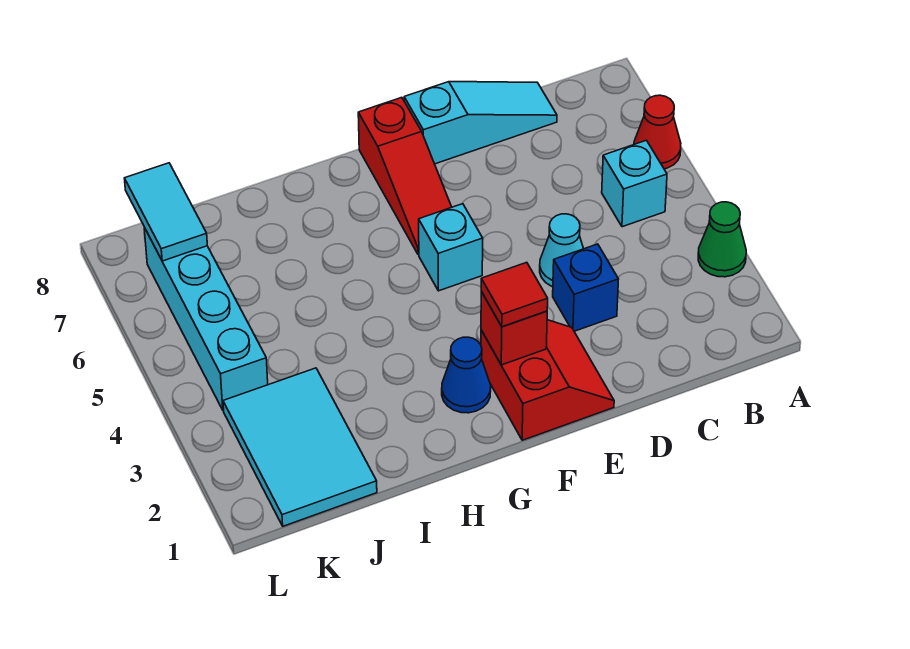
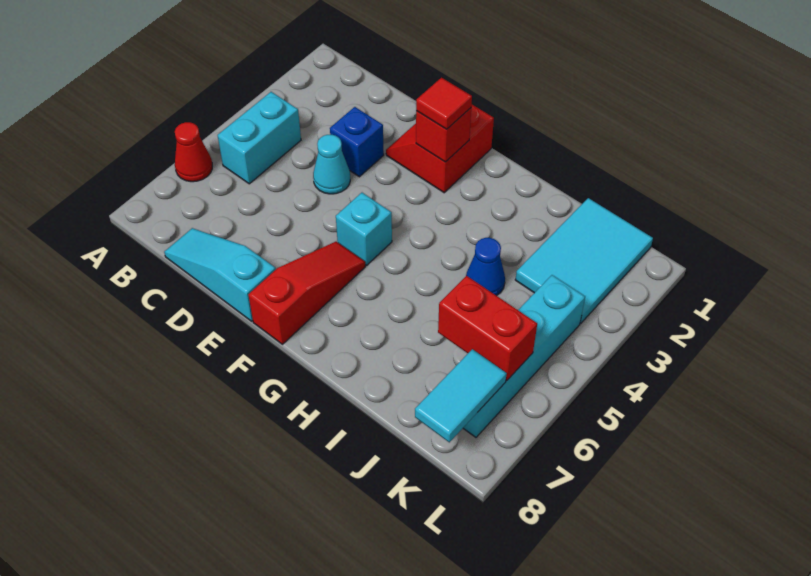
green cone A3 level 1 -> none
cyan brick B5 level 1 -> cyan brick B4:B5 level 1
blue cone G2 level 1 -> blue cone I4 level 1
none -> red brick J6:K6 level 2

